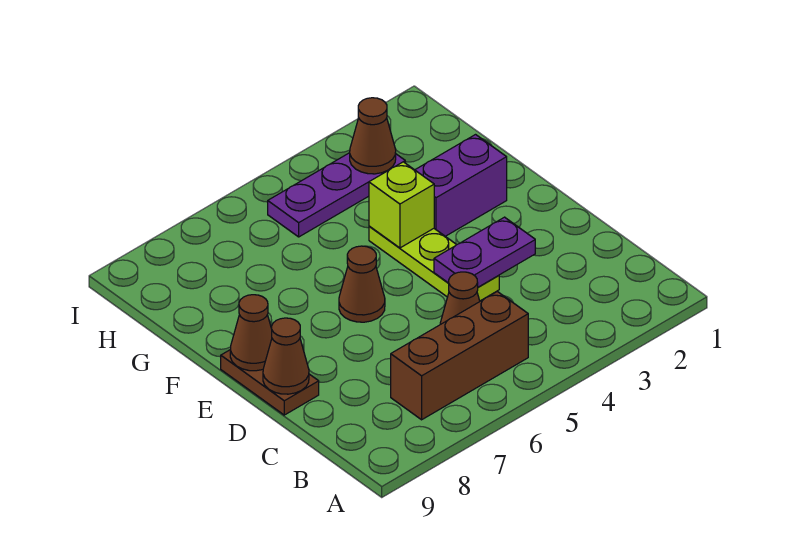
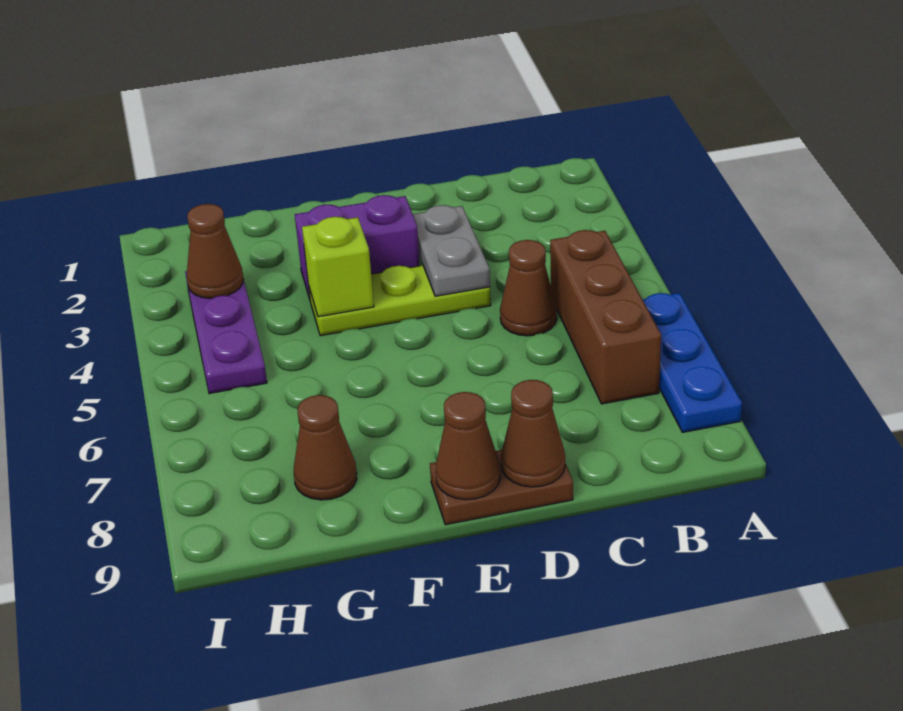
none -> blue plate A6:A8 level 1
purple plate D3:D4 level 2 -> grey plate D3:D4 level 2
brown cone E6 level 1 -> brown cone G8 level 1
purple brick F2:F3 level 1 -> purple brick E3:F3 level 1

